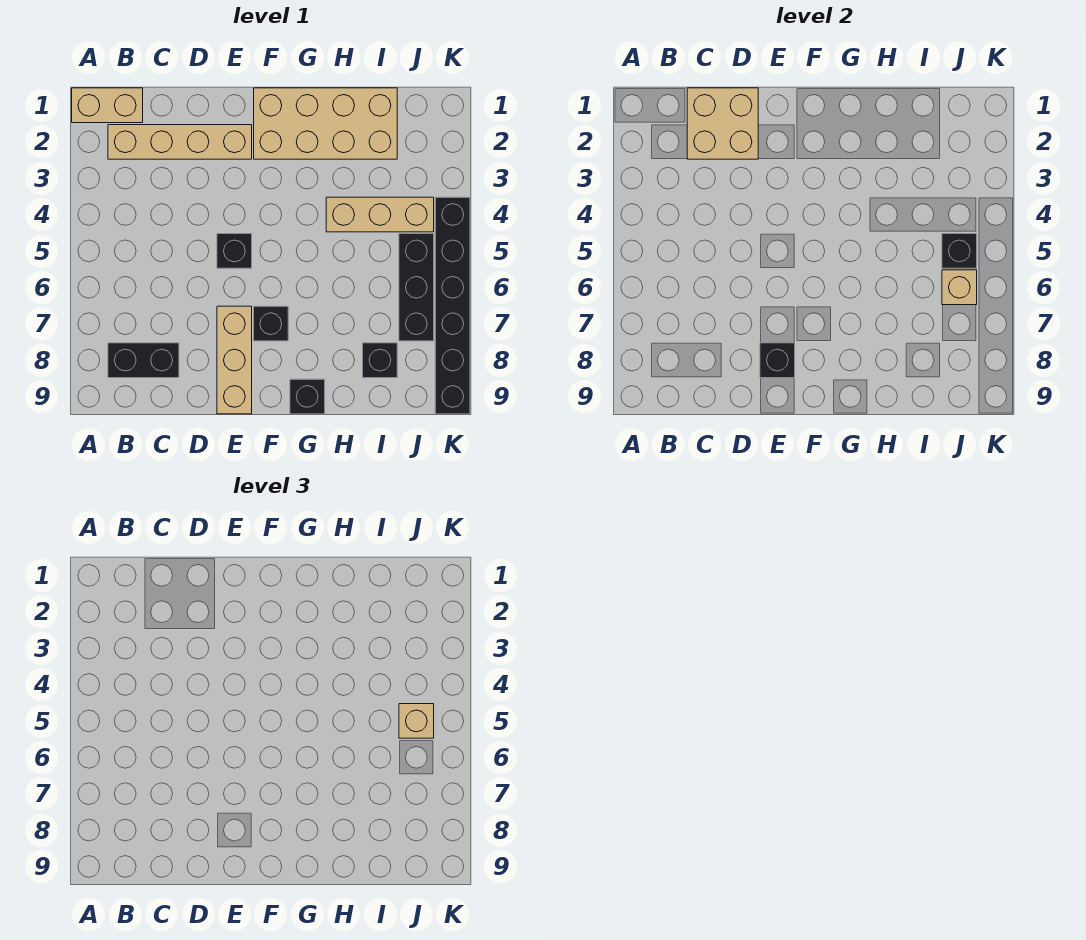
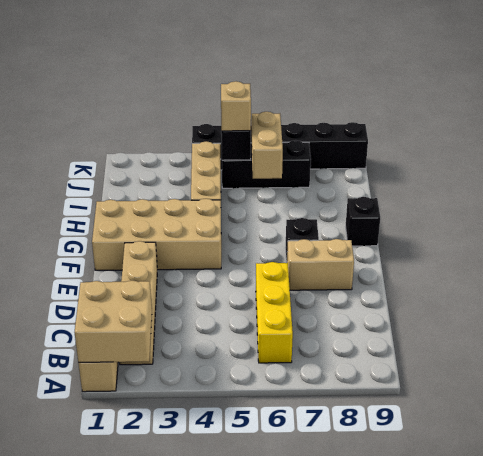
none -> yellow brick B6:D6 level 1
black brick B8:C8 level 1 -> none
tan brick C1:D2 level 2 -> tan brick A1:B2 level 2
black brick E5 level 1 -> none
tan brick E7:E9 level 1 -> tan brick E7:E8 level 1
black brick E8 level 2 -> none
tan brick F1:I2 level 1 -> tan brick F1:G4 level 1
black brick I8 level 1 -> none
tan brick J6 level 2 -> tan brick I6:J6 level 2

